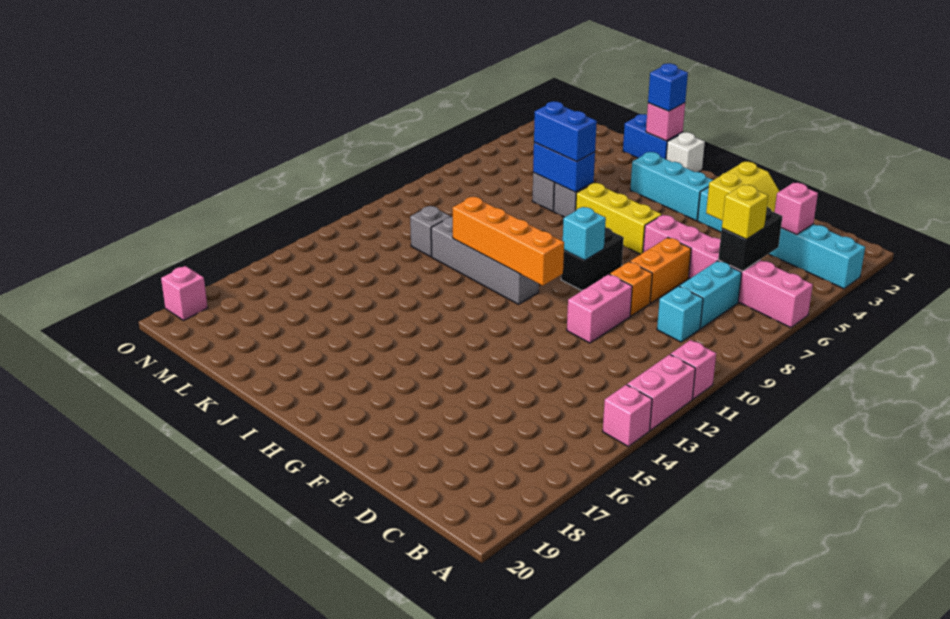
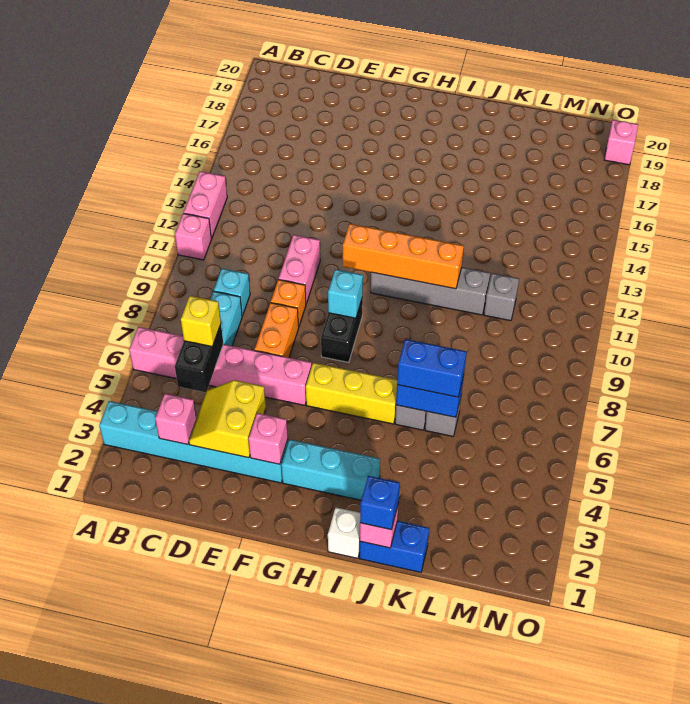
pink brick A14 level 1 -> pink brick F3 level 2

